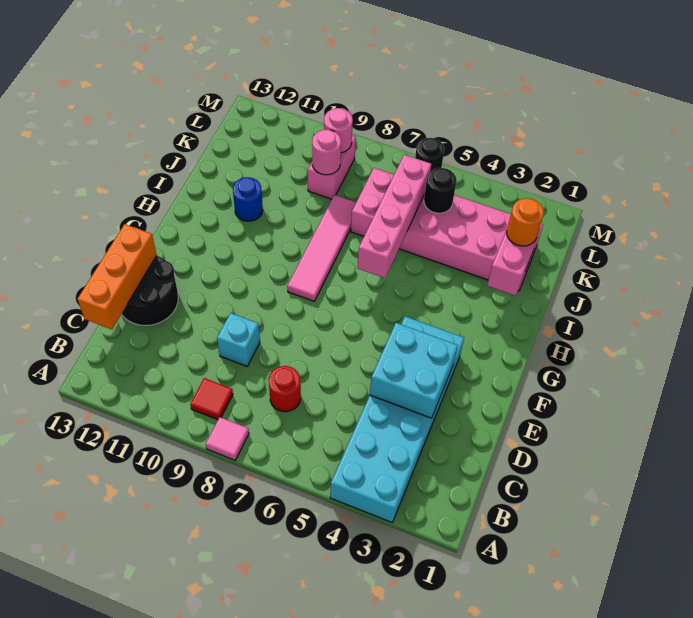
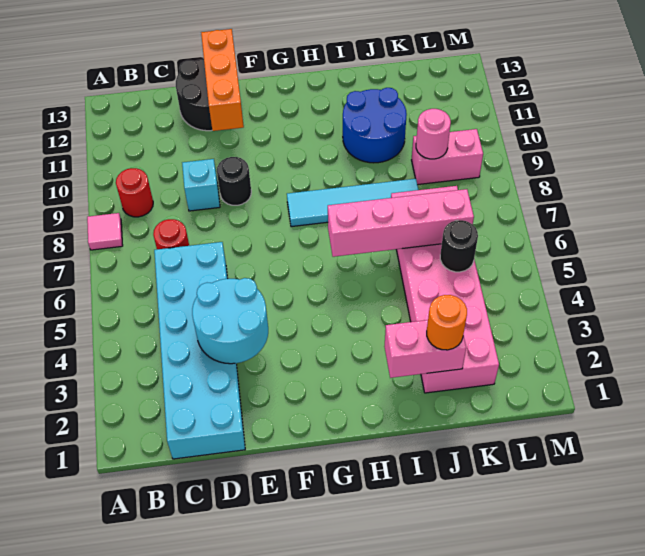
cyan brick A3:F4 level 1 -> cyan brick C1:D6 level 1
red tile B9 level 1 -> red round brick B9 level 1
orange brick C13:E13 level 2 -> orange brick E11:E13 level 2
cyan brick D3:E4 level 2 -> cyan round brick D3:E4 level 2
pink tile G8:J8 level 1 -> cyan tile G8:J8 level 1
blue round brick I11 level 1 -> blue round brick I10:J11 level 1
pink round brick L9 level 2 -> none
black round brick M6 level 1 -> black round brick E9 level 1

